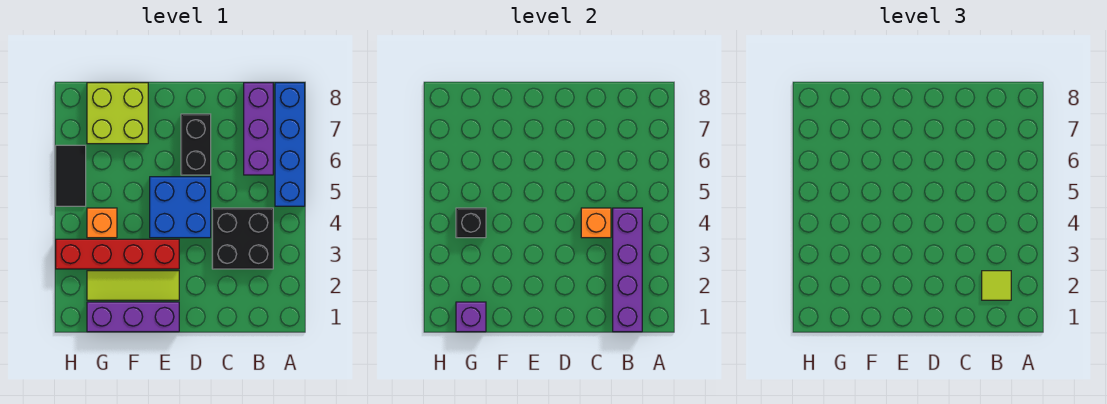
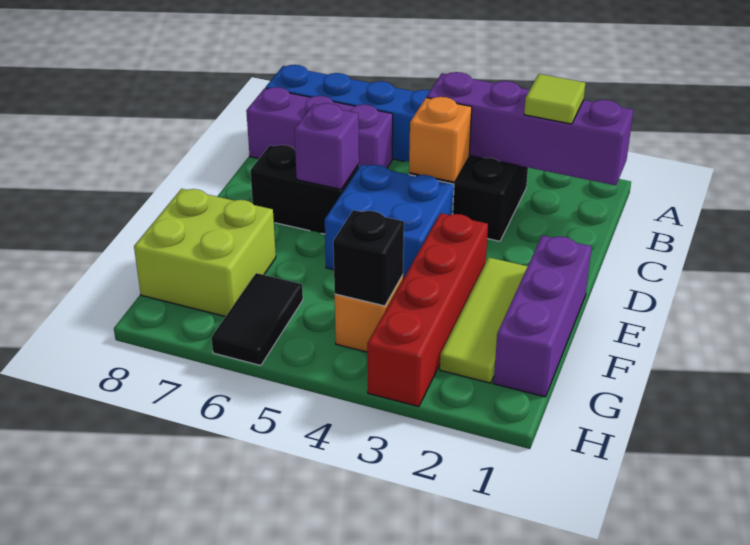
purple brick G1 level 2 -> purple brick D6 level 2
black tile H5:H6 level 1 -> black tile G6:H6 level 1

